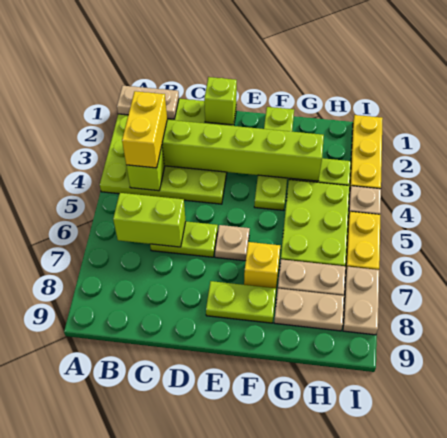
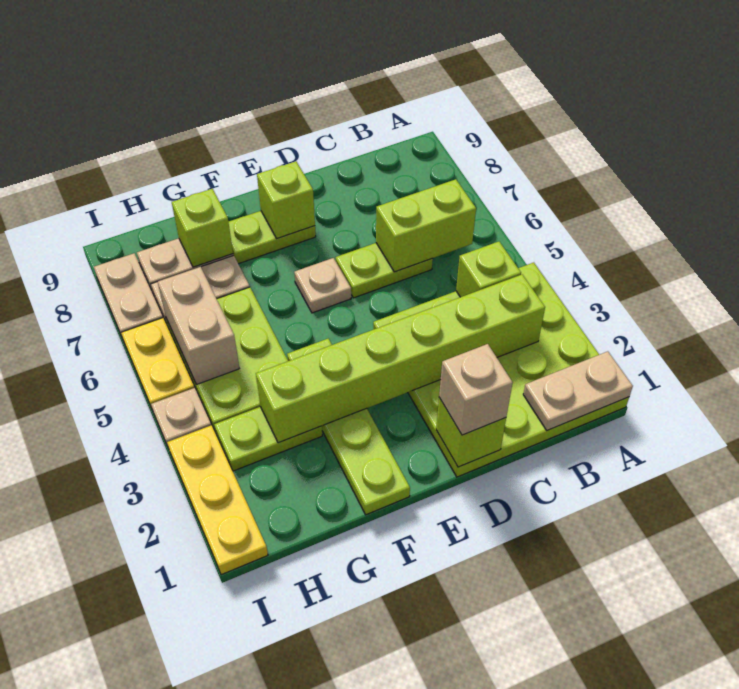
yellow brick B3:B4 level 3 -> none
none -> tan brick D1 level 3
none -> lime brick E8 level 2
yellow brick F7 level 1 -> none
none -> lime brick G8 level 2
none -> tan brick H5:H6 level 2

